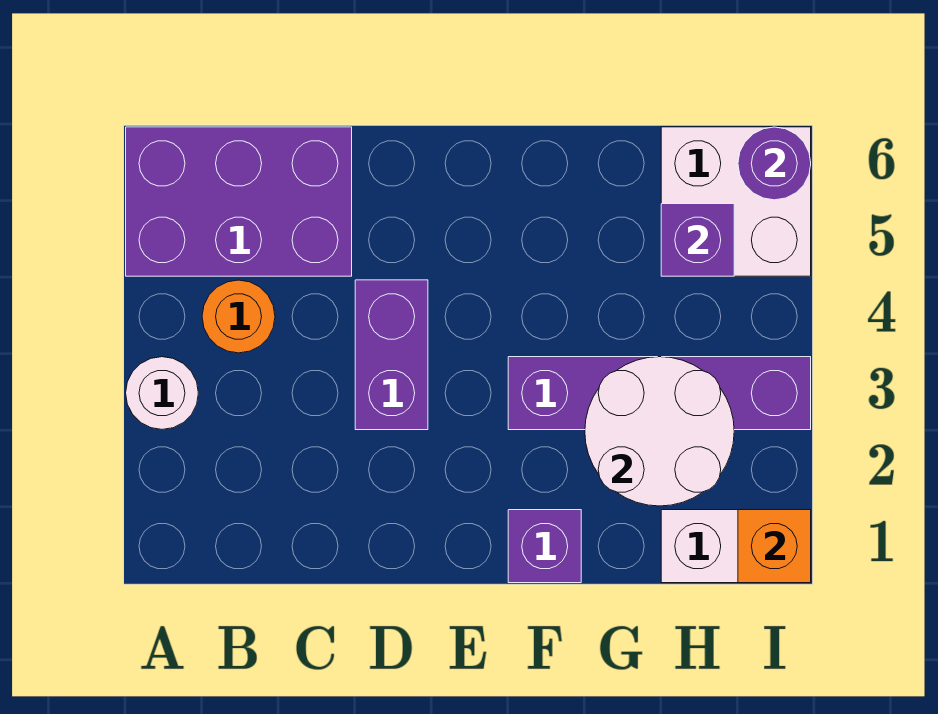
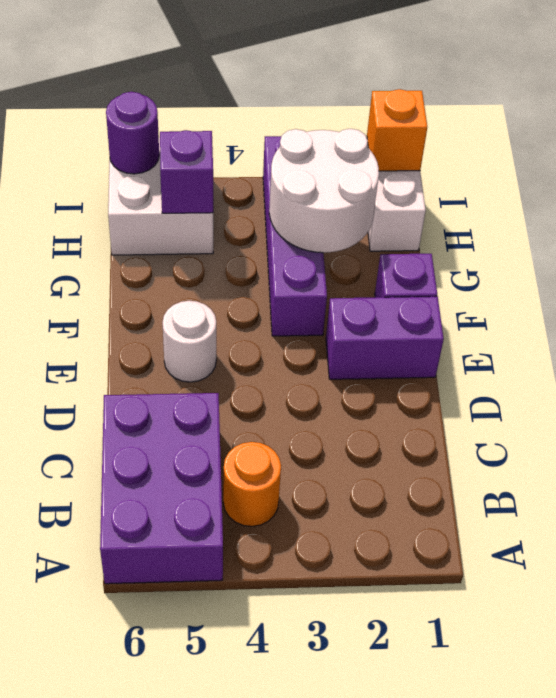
white round brick A3 level 1 -> white round brick E5 level 1
purple brick D3:D4 level 1 -> purple brick E1:E2 level 1

